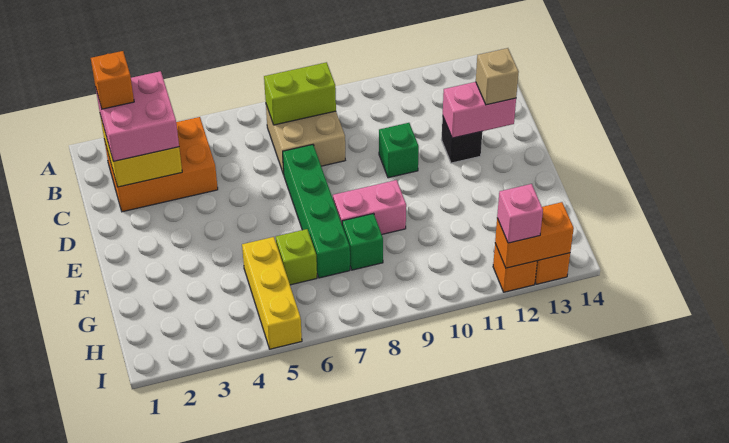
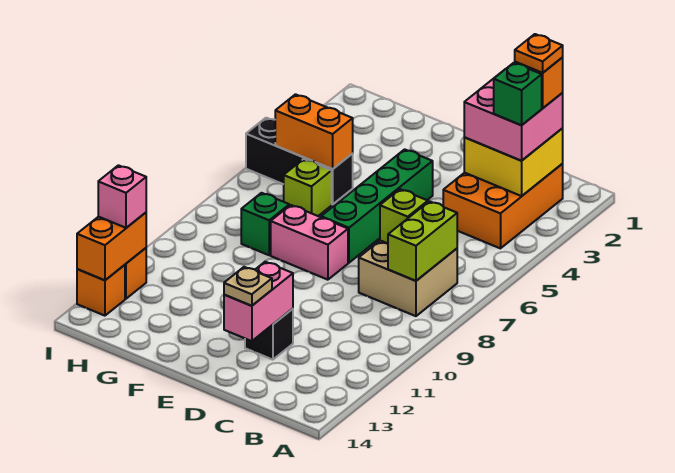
none -> orange plate B2 level 5
none -> lime brick C7 level 2
green brick D7:G7 level 1 -> green brick E4:E7 level 1
green brick D10 level 1 -> green brick B3 level 4
tan brick D13 level 3 -> tan plate D13 level 3
pink brick F8:F9 level 1 -> pink brick E8:F8 level 1
yellow brick G5:I5 level 1 -> black brick G5:I5 level 1
none -> orange brick G5:H5 level 2

